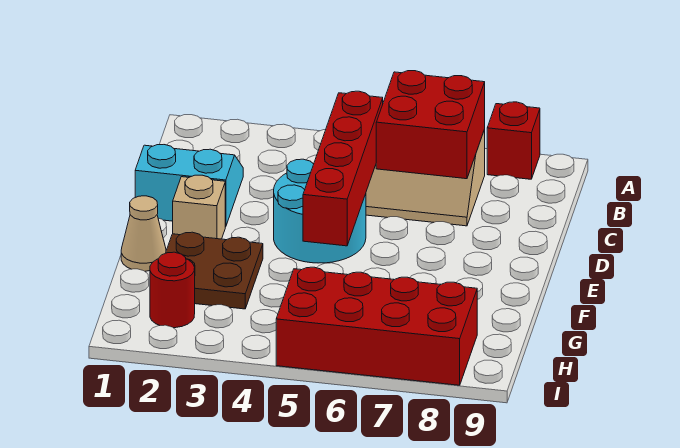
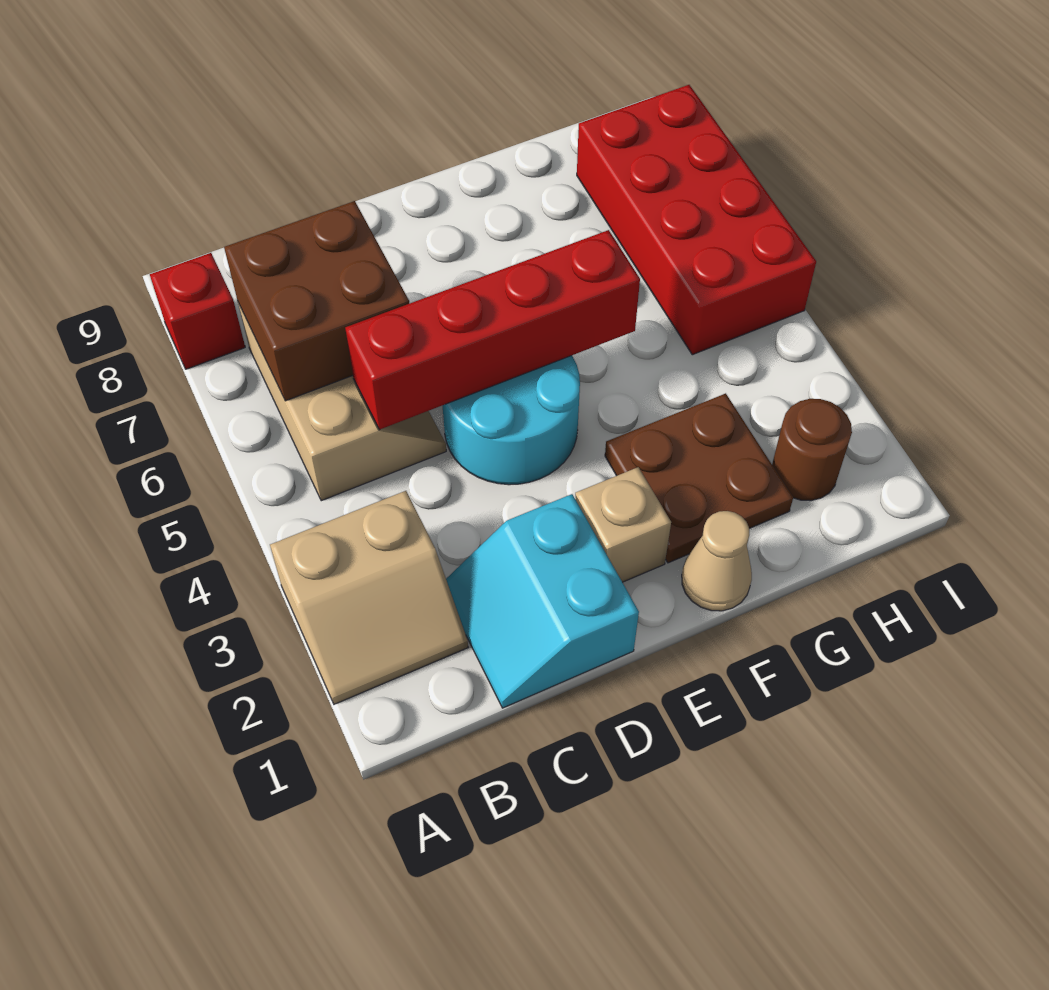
none -> tan slope A2:B3 level 1 top 3
red brick B6:C7 level 2 -> brown brick B6:C7 level 2
red round brick H2 level 1 -> brown round brick H2 level 1

